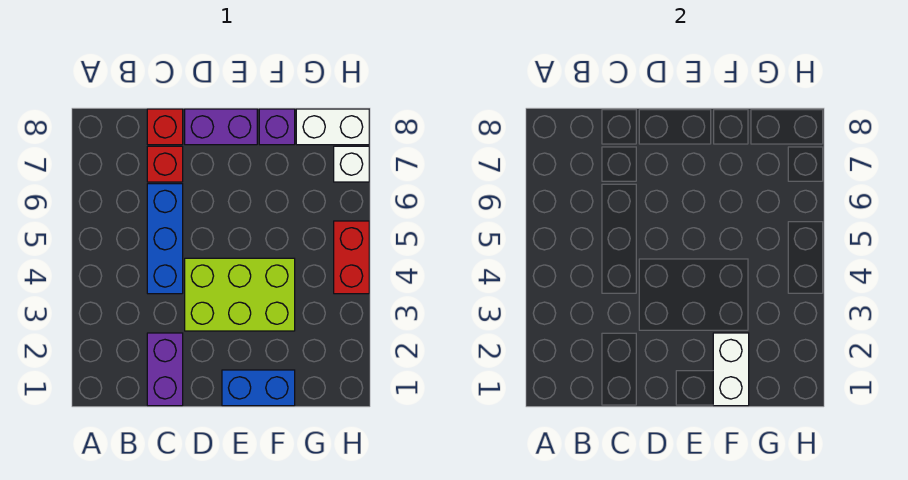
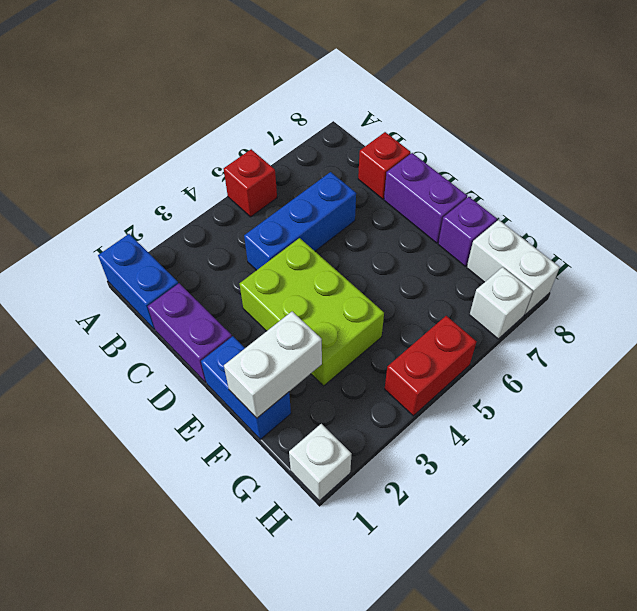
none -> blue brick A1:B1 level 1
purple brick C1:C2 level 1 -> purple brick C1:D1 level 1
red brick C7 level 1 -> red brick A5 level 1
none -> white brick H1 level 1

